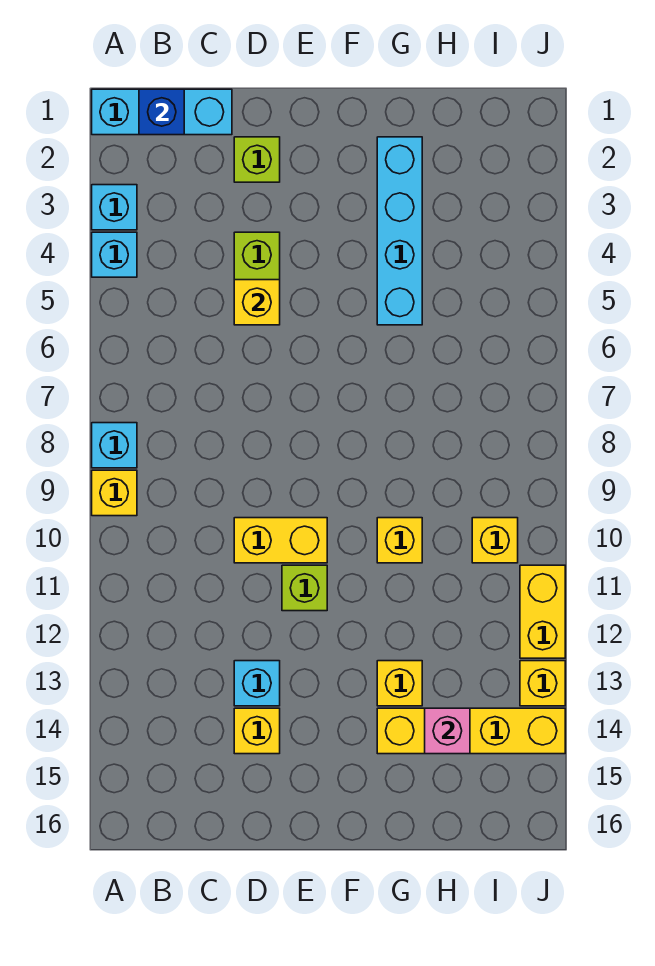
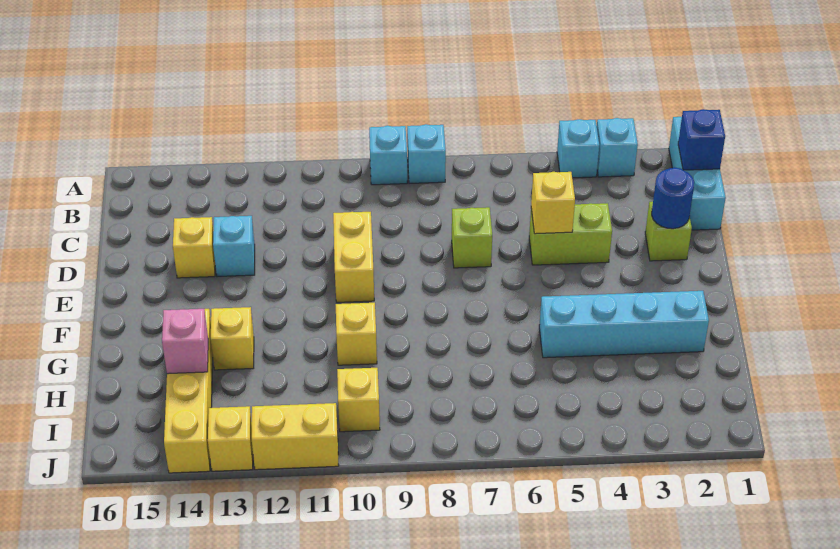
yellow brick A9 level 1 -> cyan brick A9 level 1
none -> blue round brick D2 level 2
lime brick E11 level 1 -> lime brick D7 level 1

